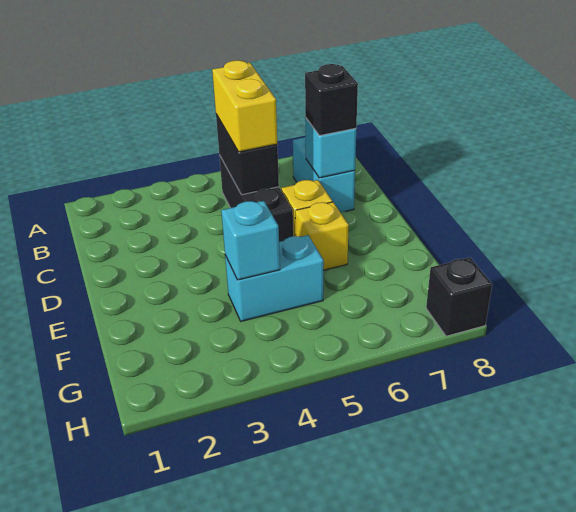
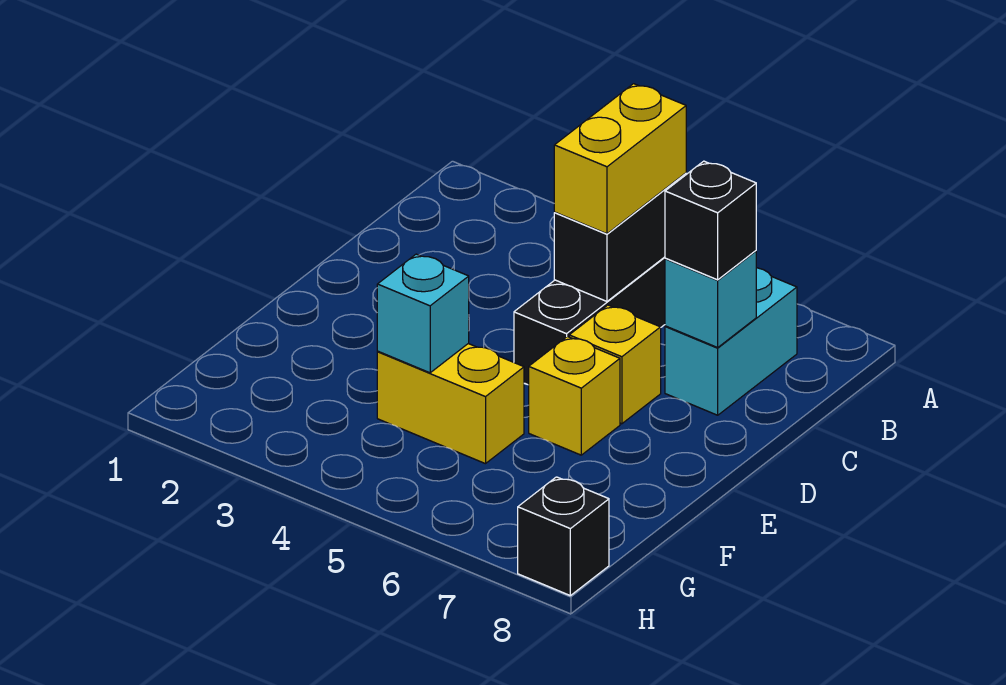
cyan brick F4:F5 level 1 -> yellow brick F4:F5 level 1

